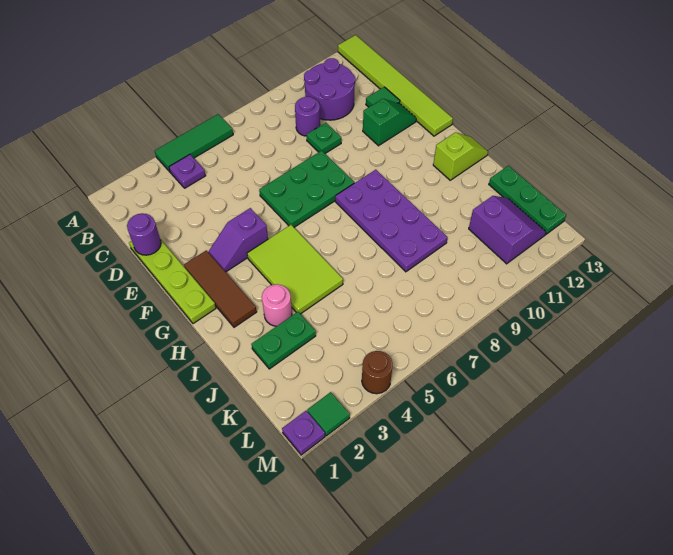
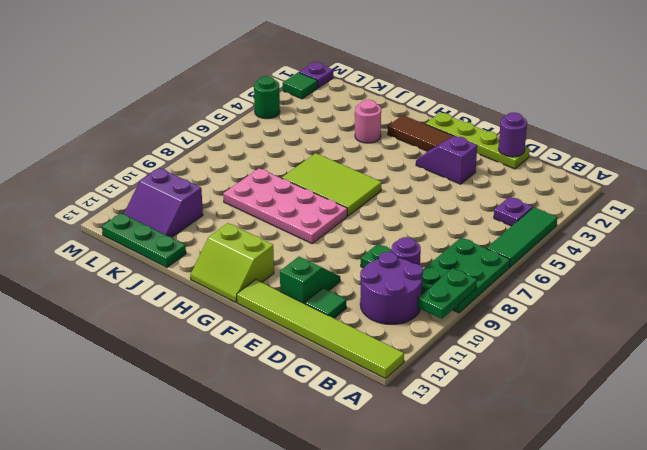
green plate E6:F8 level 1 -> green plate A7:B9 level 1
green slope E11:E12 level 1 top 11 -> green slope E11:E12 level 1 top 12
purple slope F3:F4 level 1 top 4 -> purple slope E3:F3 level 1 top E
lime tile G4:I5 level 1 -> lime tile G6:I7 level 1
purple plate G8:J9 level 1 -> pink plate G8:J9 level 1
lime slope H12:H13 level 1 top 12 -> lime slope G12:H13 level 1 top 12
green plate J2:J3 level 1 -> green plate A9:A10 level 2
brown round brick M4 level 1 -> green round brick M4 level 1

